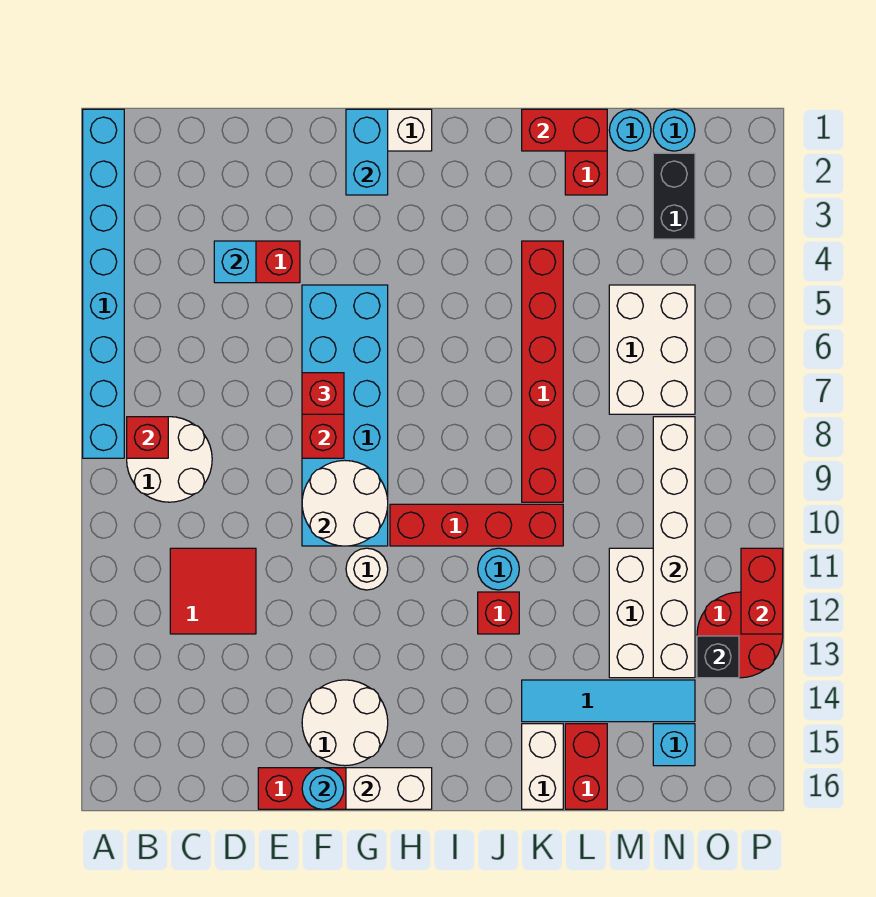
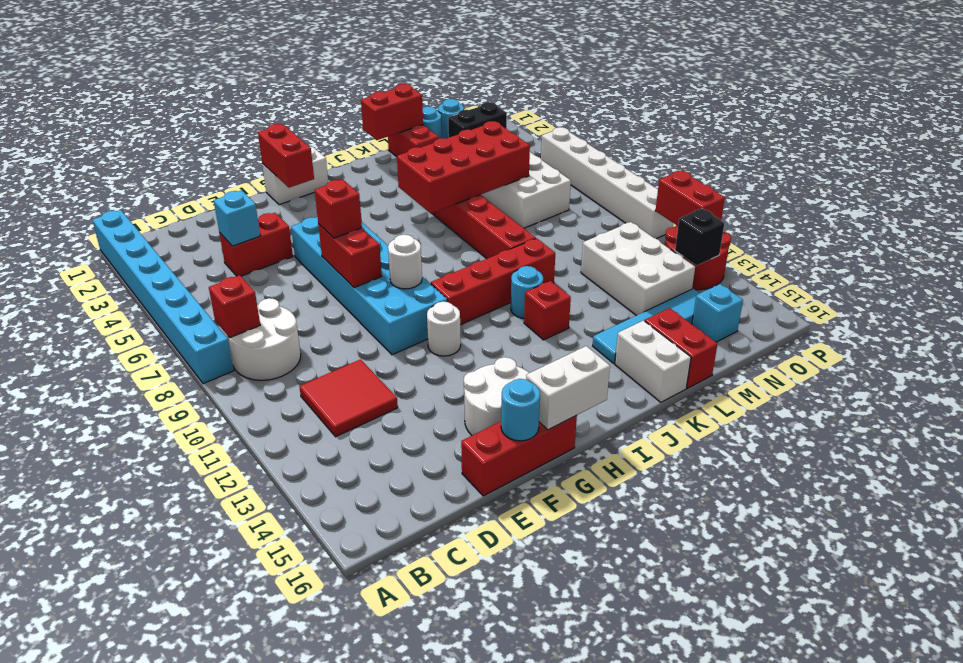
white round brick F9:G10 level 2 -> white round brick G9 level 2
cyan brick G1:G2 level 2 -> red brick G1:G2 level 2
none -> red brick J5:M6 level 2
black brick N2:N3 level 1 -> black brick N2:O2 level 1
white brick N8:N13 level 2 -> white brick P5:P10 level 1

